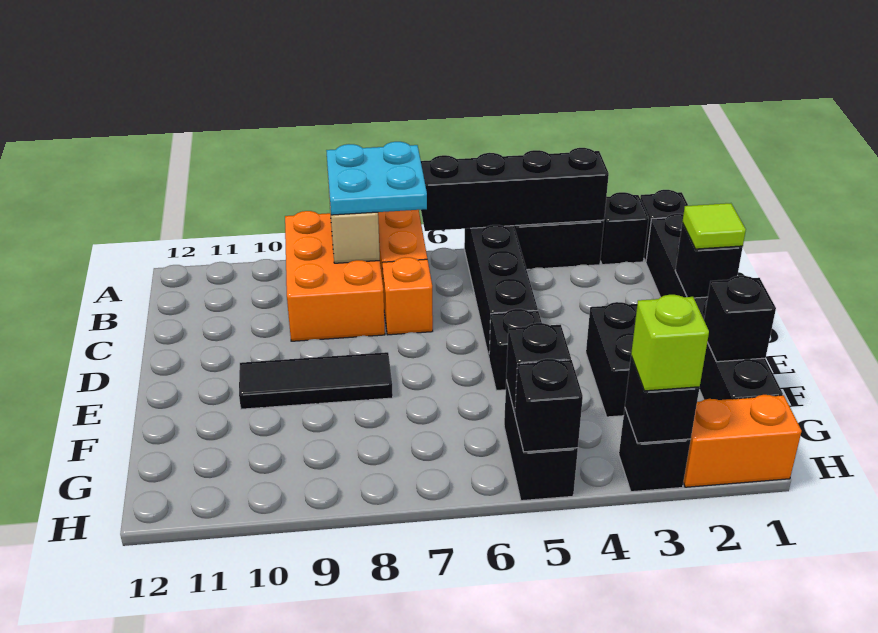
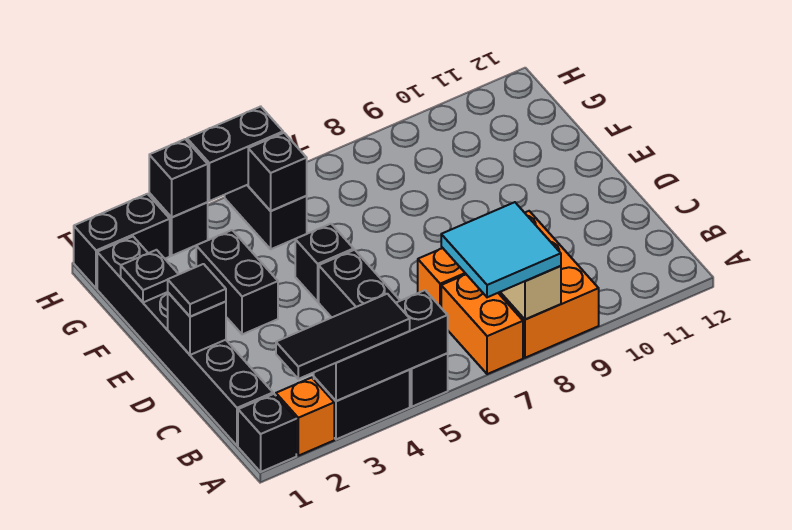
black brick A2 level 1 -> orange brick A2 level 1
black brick A3:A6 level 2 -> black brick A3:A5 level 2
cyan plate A7:B8 level 3 -> cyan tile A7:B8 level 3
lime tile D1 level 3 -> black tile D1 level 3
black tile E8:E10 level 1 -> black tile A2:A4 level 3
black brick F1 level 2 -> black plate F1 level 2
orange brick H1:H2 level 1 -> black brick H1:H2 level 1
lime brick H3 level 3 -> none
black brick H5 level 2 -> black brick H4:H5 level 2

